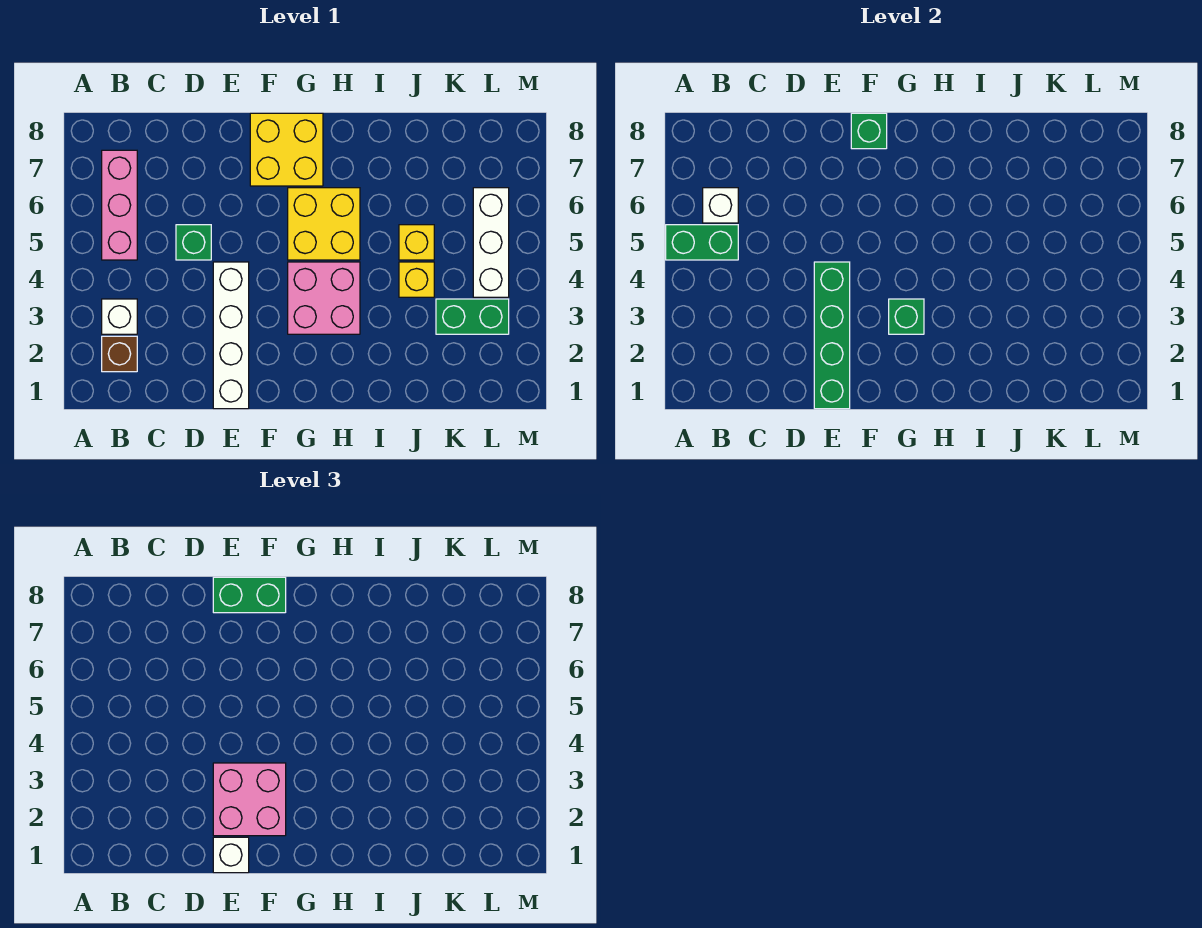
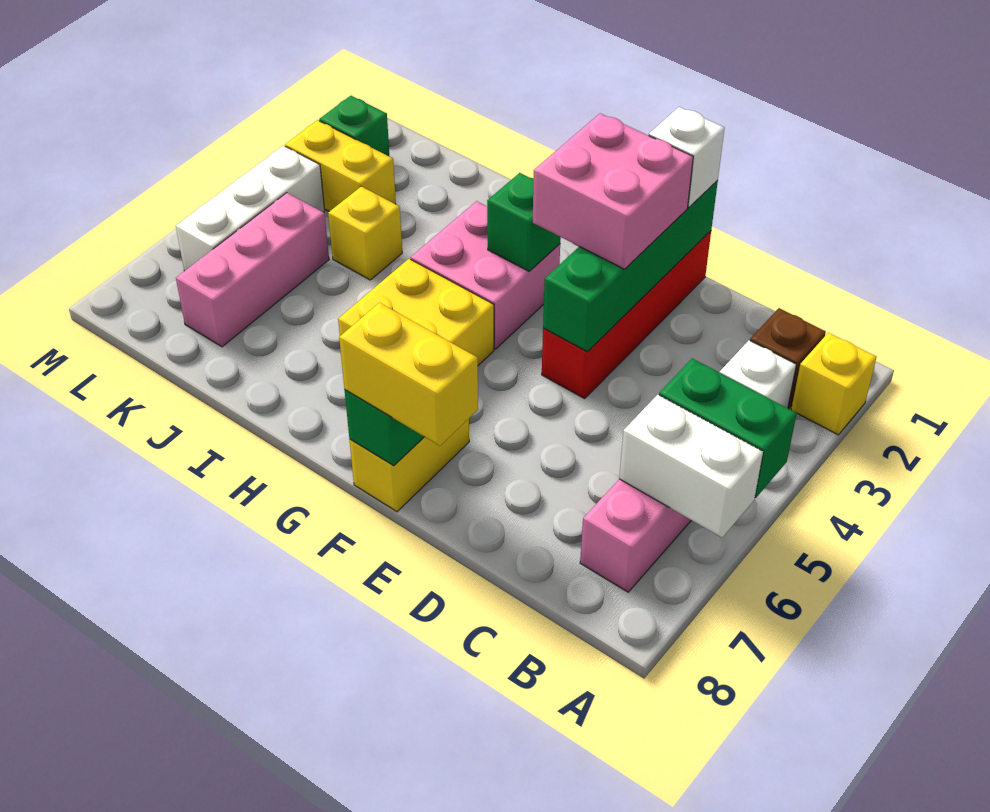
white brick B6 level 2 -> white brick A6:B6 level 2
green brick D5 level 1 -> green brick L2 level 1
white brick E1:E4 level 1 -> red brick E1:E4 level 1
green brick E8:F8 level 3 -> yellow brick E8:F8 level 3
yellow brick F7:G8 level 1 -> yellow brick F7:F8 level 1
yellow brick J5 level 1 -> yellow brick A2 level 1
green brick K3:L3 level 1 -> yellow brick K3:L3 level 1
none -> pink brick K5:K7 level 1

